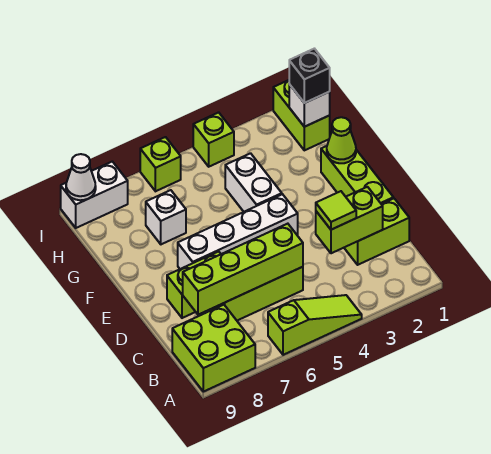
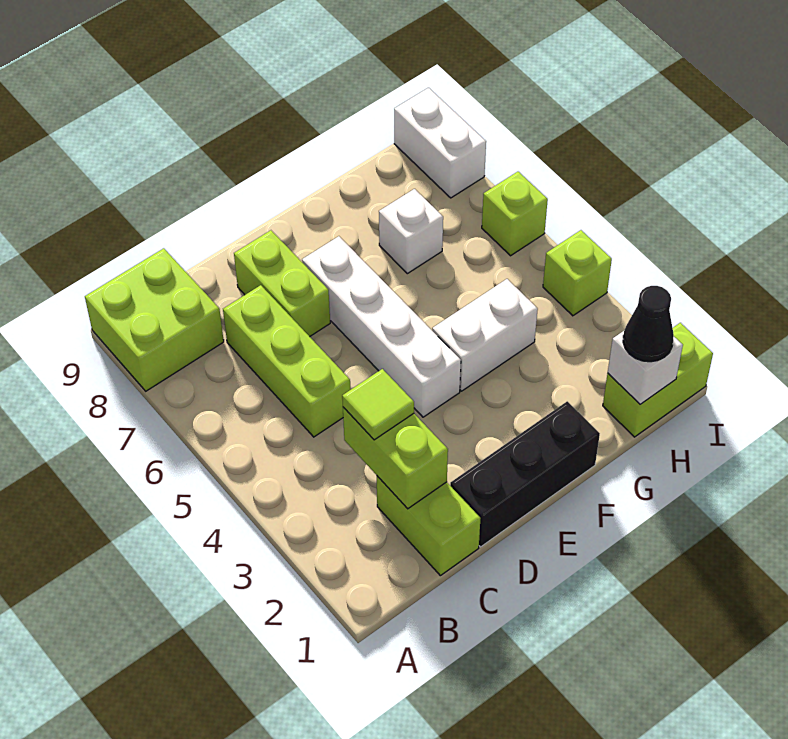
lime slope A4:A6 level 1 top 6 -> none
lime brick C5:C8 level 2 -> none
lime brick D1:F1 level 1 -> black brick D1:F1 level 1
lime cone F1 level 2 -> none
black brick H1 level 3 -> black cone H1 level 3
white cone I9 level 2 -> none

